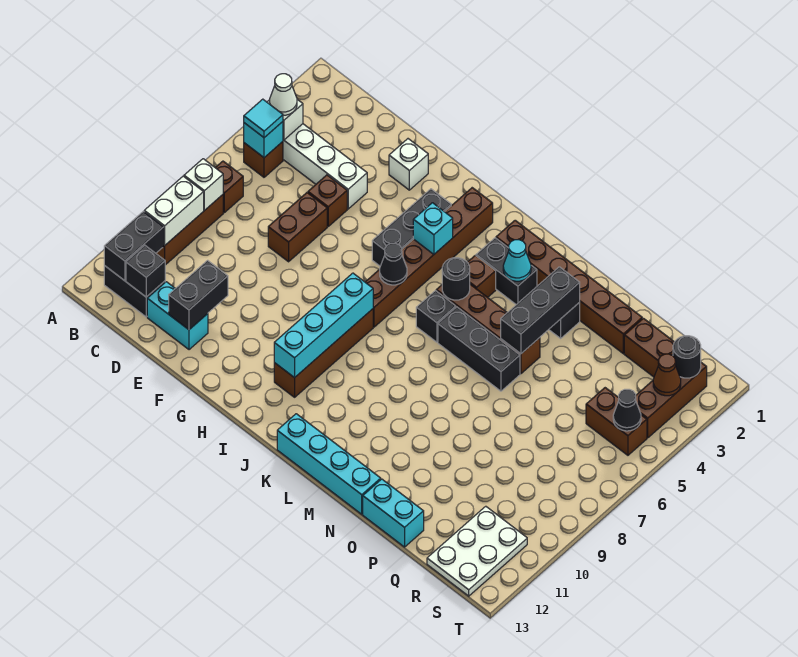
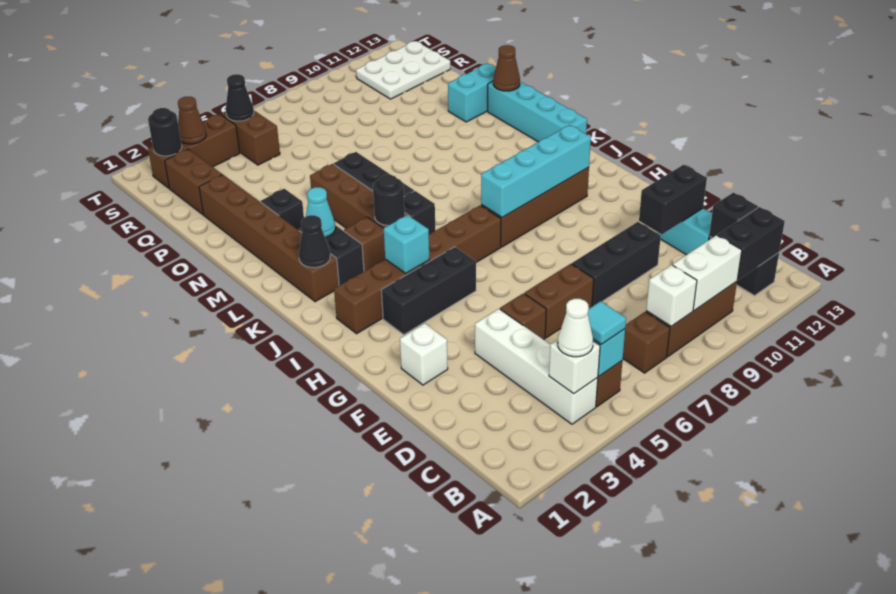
black cone I6 level 2 -> black cone K2 level 2
black brick N3:N5 level 2 -> black brick E8:E10 level 1
none -> brown cone N13 level 2
cyan brick O13:P13 level 1 -> cyan brick O12:O13 level 1

